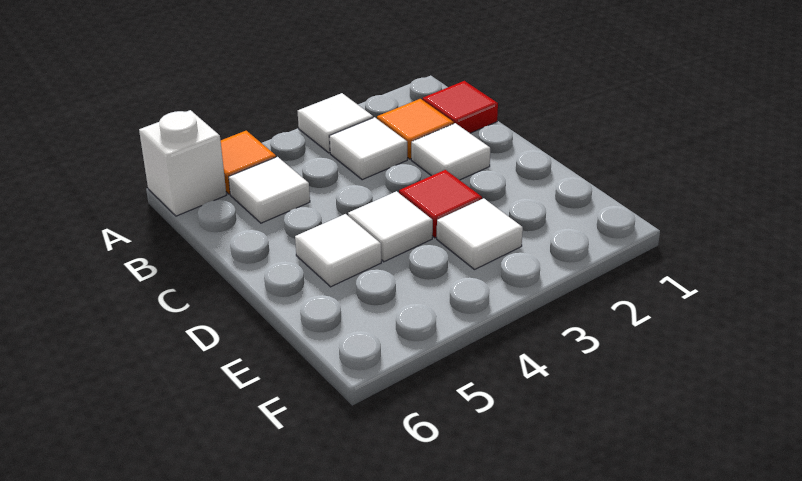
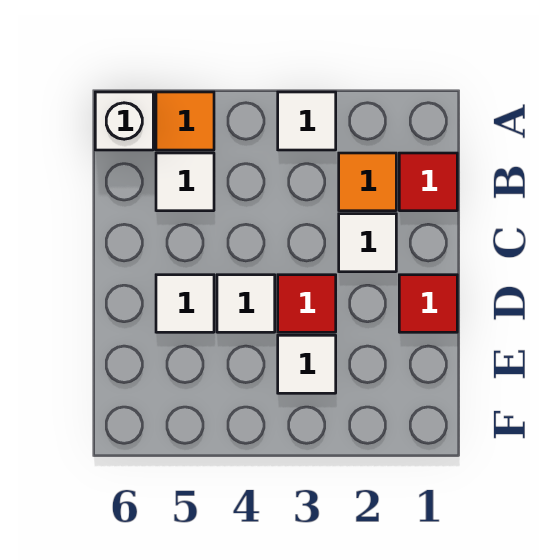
white tile B3 level 1 -> none
none -> red tile D1 level 1

